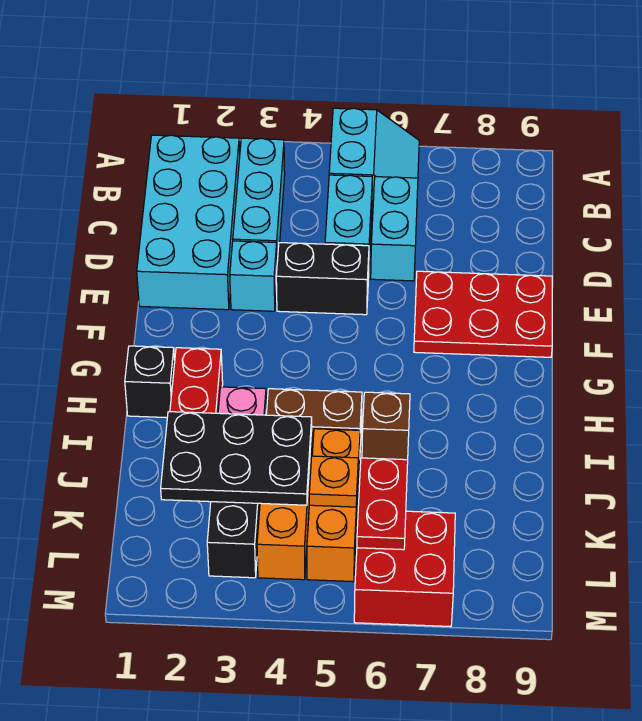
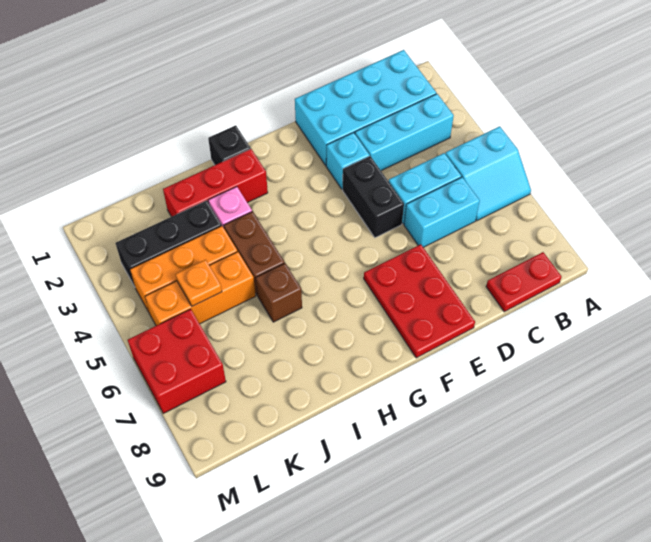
black plate J2:K4 level 2 -> none
red plate K6:L6 level 2 -> red plate B9:C9 level 1

